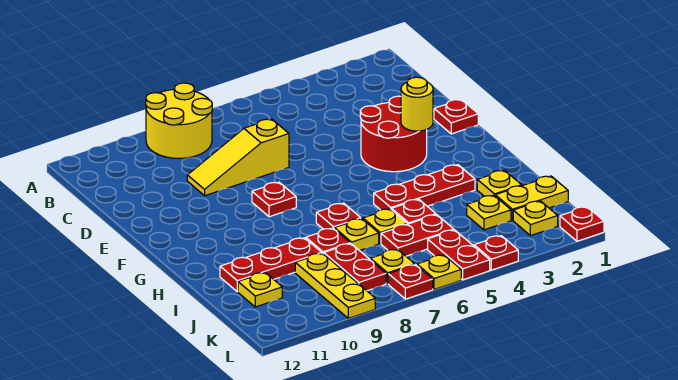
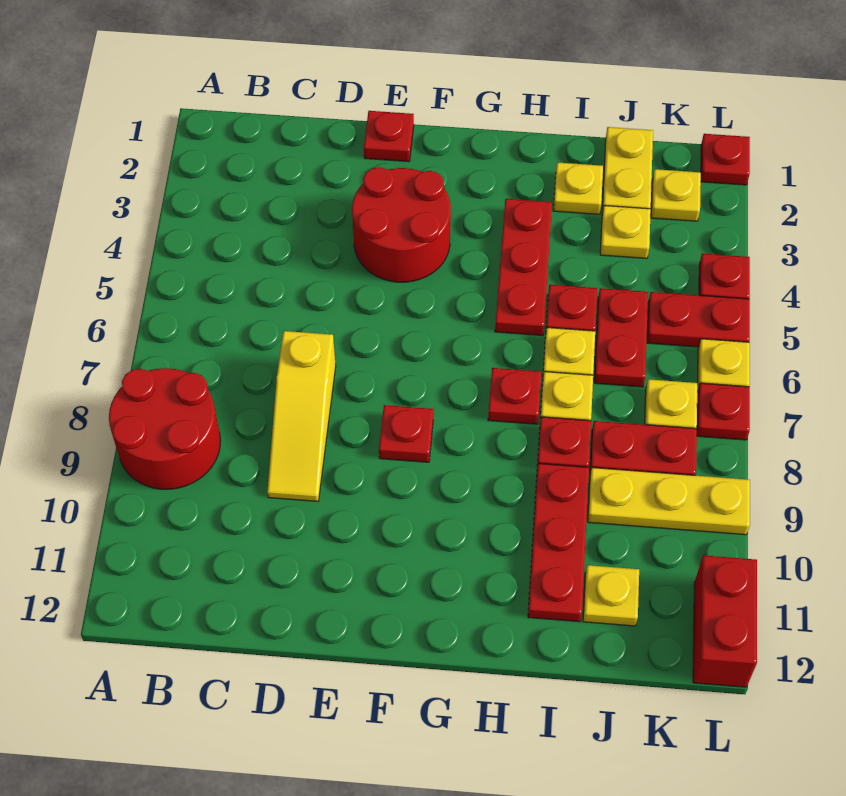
yellow round brick A8:B9 level 1 -> red round brick A8:B9 level 1
yellow round brick F3 level 2 -> none
none -> red brick L11:L12 level 1

